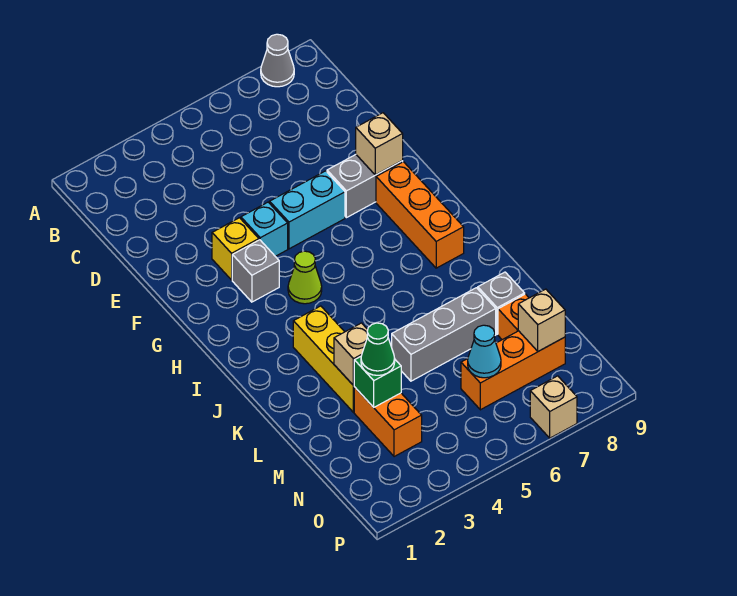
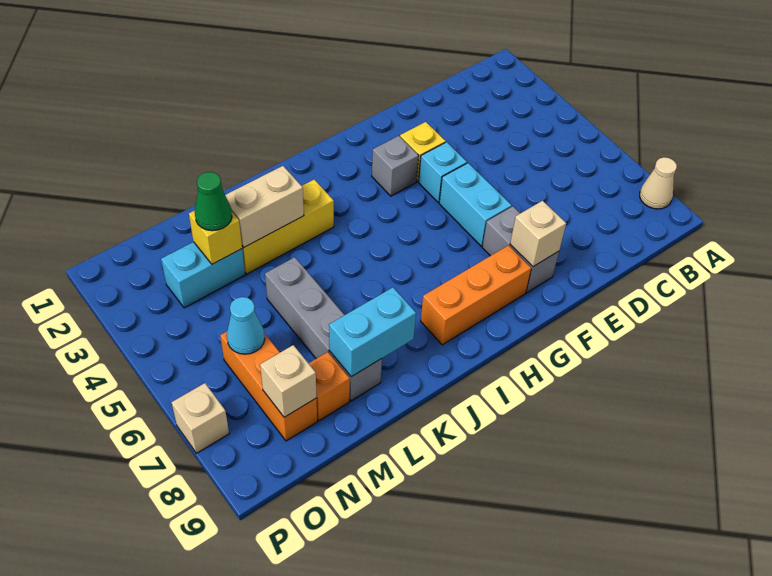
grey cone A8 level 1 -> tan cone A8 level 1
lime cone H4 level 1 -> none
none -> cyan brick K8:L8 level 2
tan brick L3 level 2 -> tan brick K3:L3 level 2
orange brick M3:N3 level 1 -> cyan brick M3:N3 level 1
green brick M3 level 2 -> yellow brick M3 level 2

